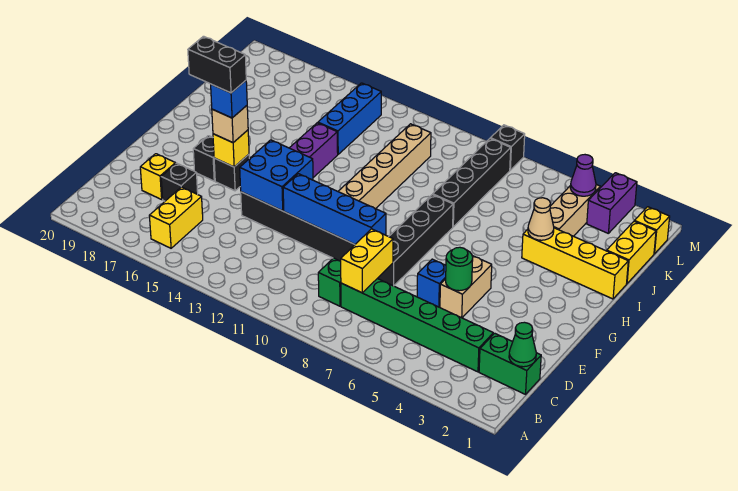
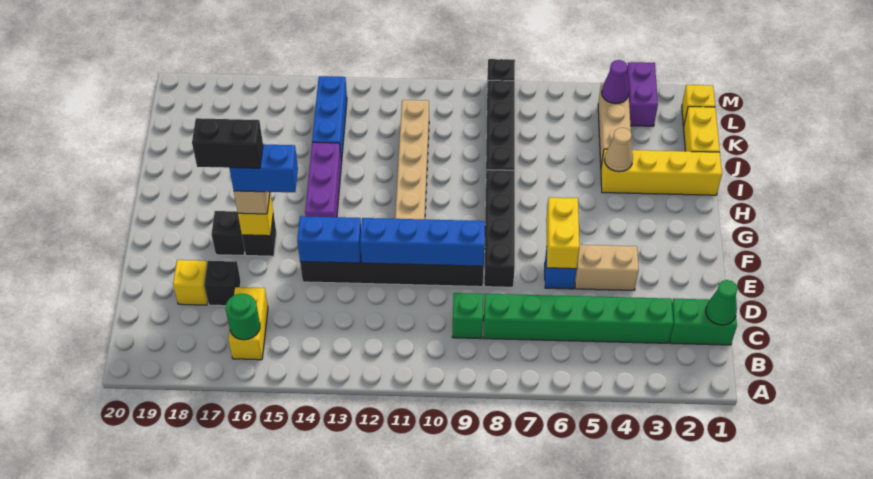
yellow brick C8:D8 level 2 -> yellow brick E6:F6 level 2
tan brick E5:F5 level 1 -> tan brick E4:E5 level 1
green round brick E5 level 2 -> green round brick B16 level 2
blue brick E13:F14 level 2 -> blue brick E13:E14 level 2
blue brick F16 level 4 -> blue brick F15:F16 level 4

